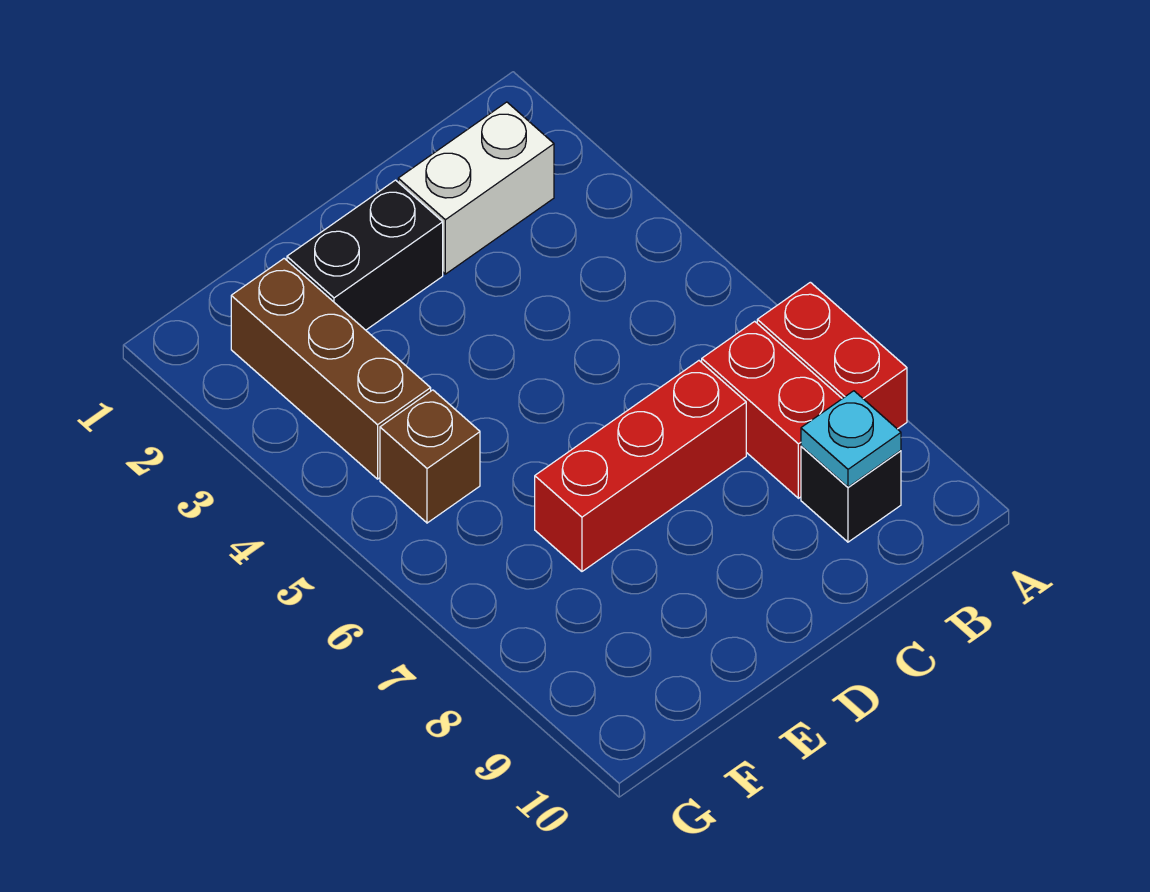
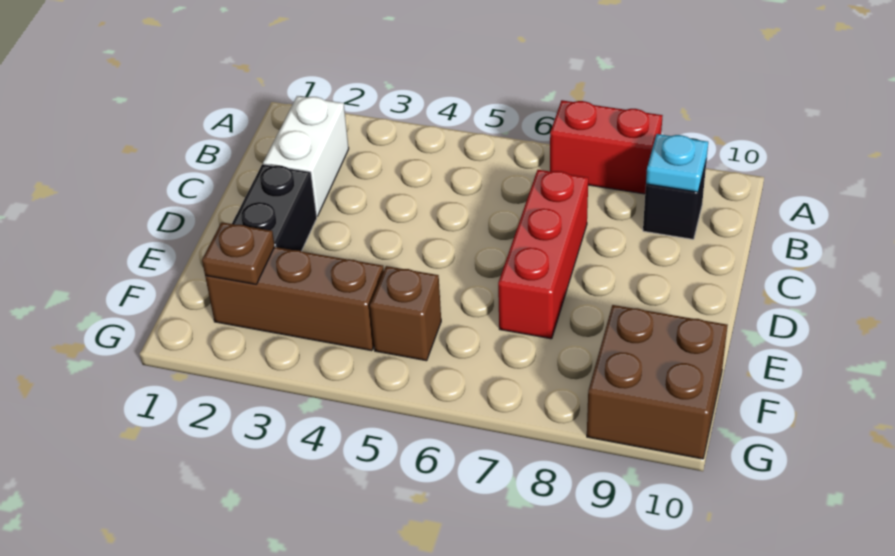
red brick B7:B8 level 1 -> none
none -> brown plate F2 level 2
none -> brown brick F9:G10 level 1

